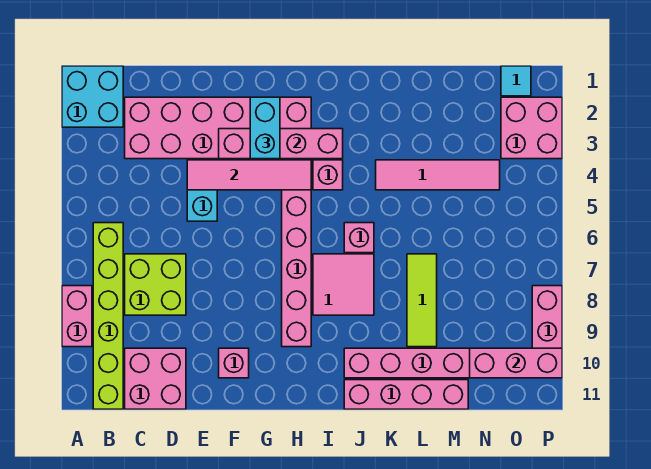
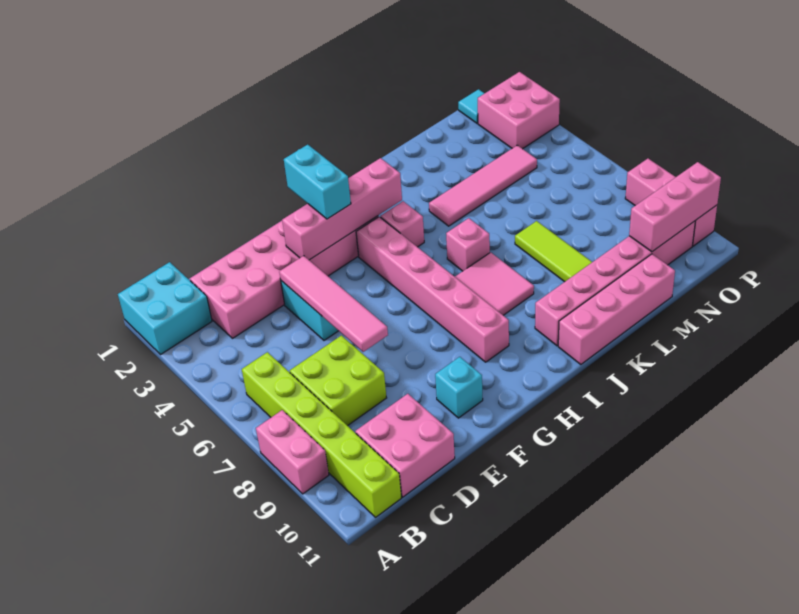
pink tile E4:H4 level 2 -> pink tile E4:E7 level 2
pink brick F10 level 1 -> cyan brick F10 level 1

